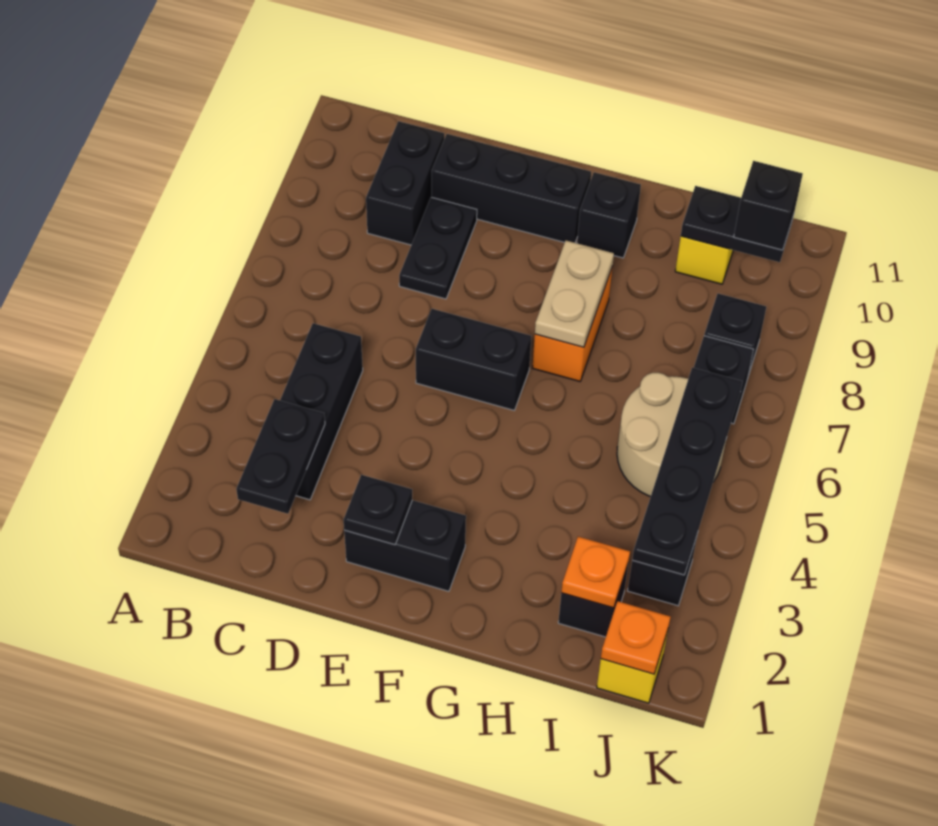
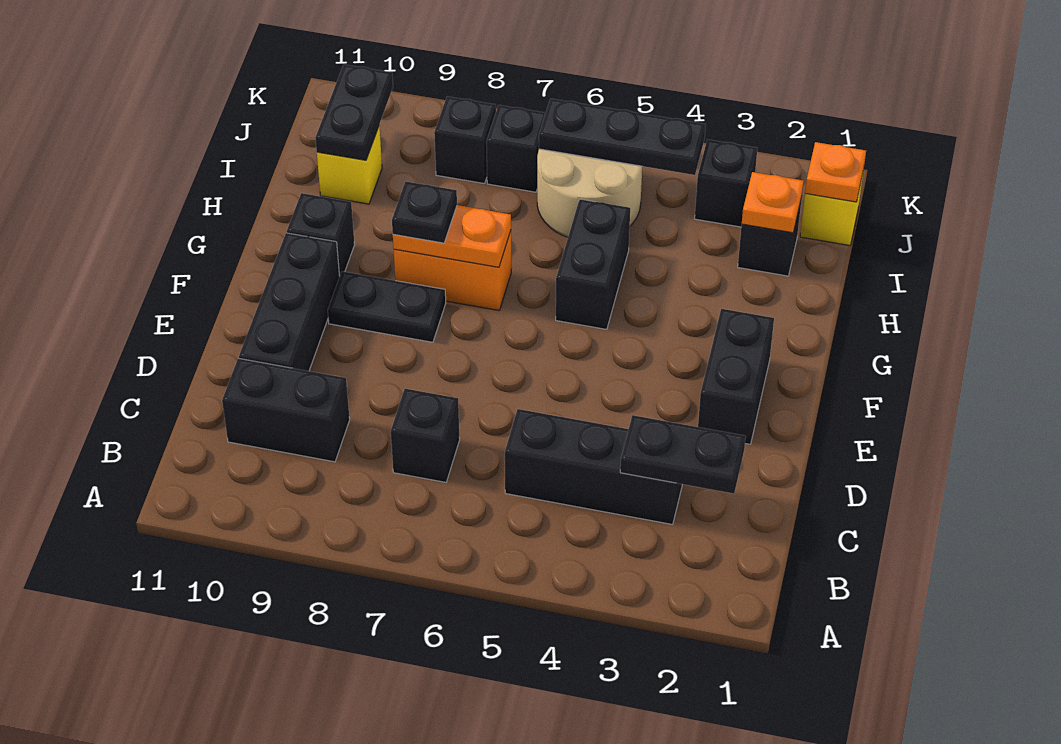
black plate D8:D9 level 1 -> black plate F8:F9 level 1
black plate E2 level 2 -> black plate G8 level 3
black brick E6:F6 level 1 -> black brick G5:H5 level 1
tan plate G7:G8 level 2 -> orange plate G7:G8 level 2
black plate J3:J6 level 2 -> black plate J4:J6 level 2
black brick J10 level 3 -> black brick C7 level 1

